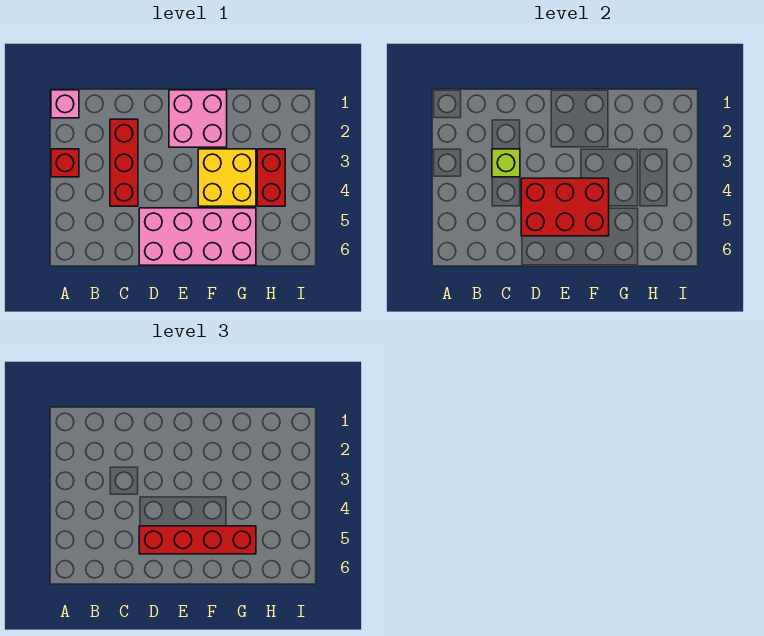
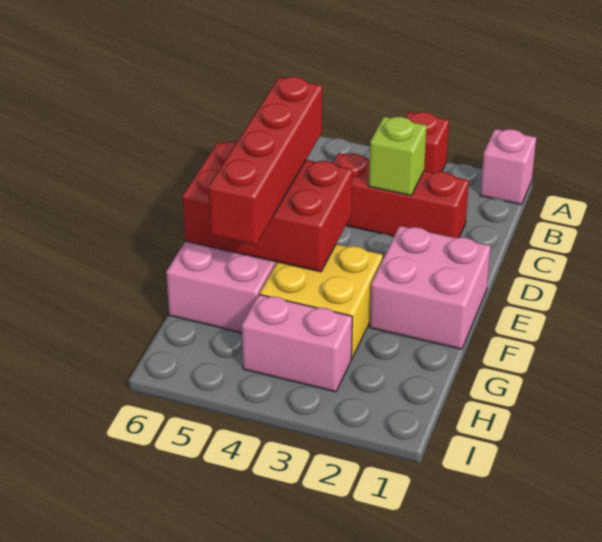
red brick D4:F5 level 2 -> red brick E4:F6 level 2
red brick H3:H4 level 1 -> pink brick H3:H4 level 1

